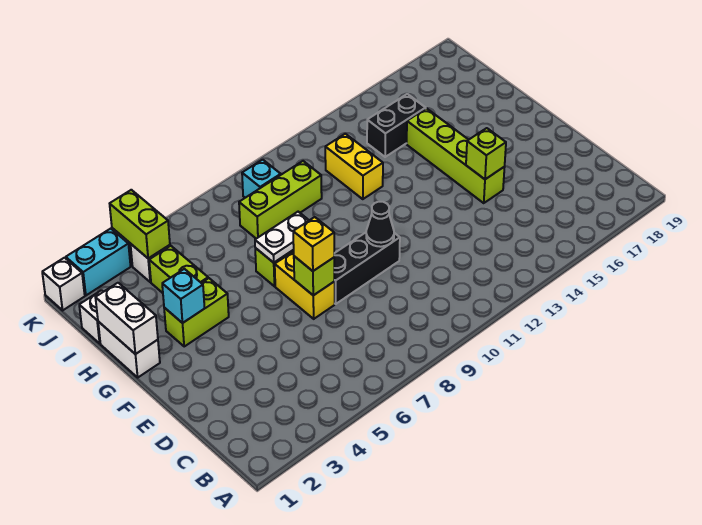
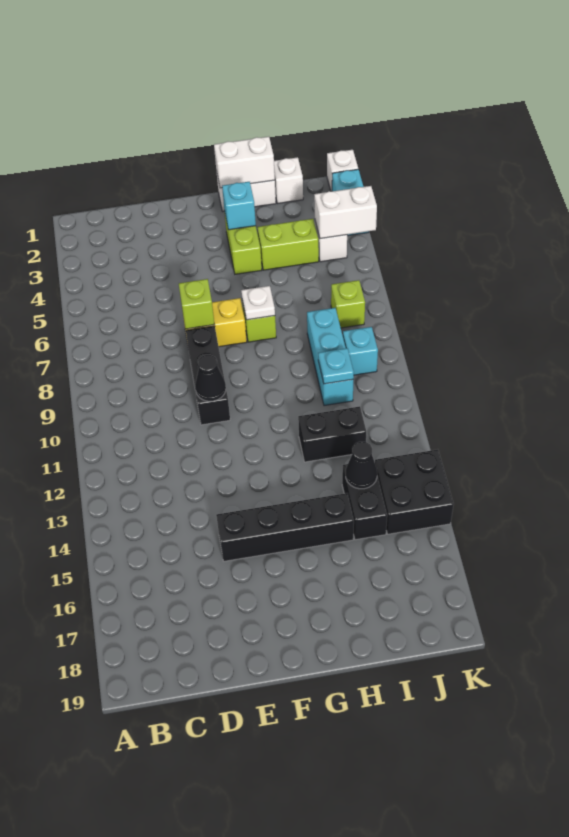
yellow brick E7 level 3 -> none
lime brick E15:H15 level 1 -> black brick E15:H15 level 1
lime brick E15 level 2 -> lime brick J7 level 1
white plate G7:G8 level 2 -> white plate G7 level 2
yellow brick H12:I12 level 1 -> black brick H12:I12 level 1
lime brick I8:I10 level 1 -> cyan brick I8:I10 level 1
none -> cyan plate I10 level 2
none -> black cone I14 level 2
lime brick J4:K4 level 2 -> white brick J4:K4 level 2
none -> black brick J14:K15 level 1

